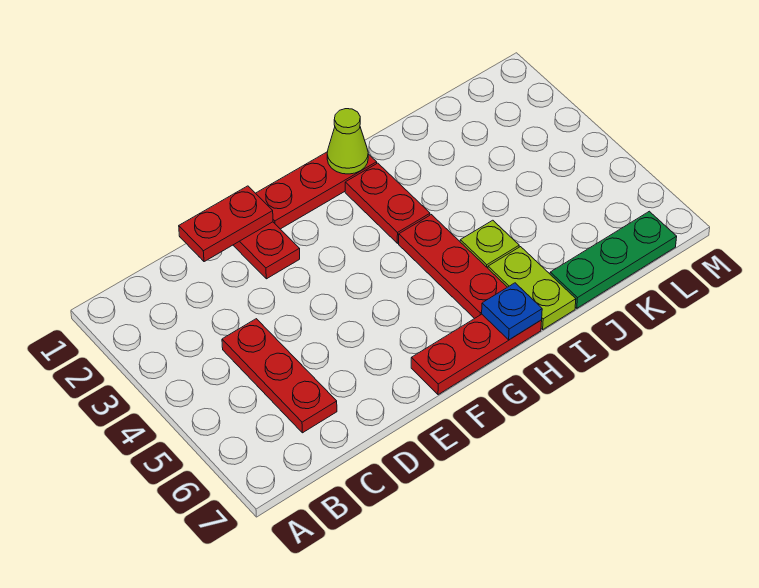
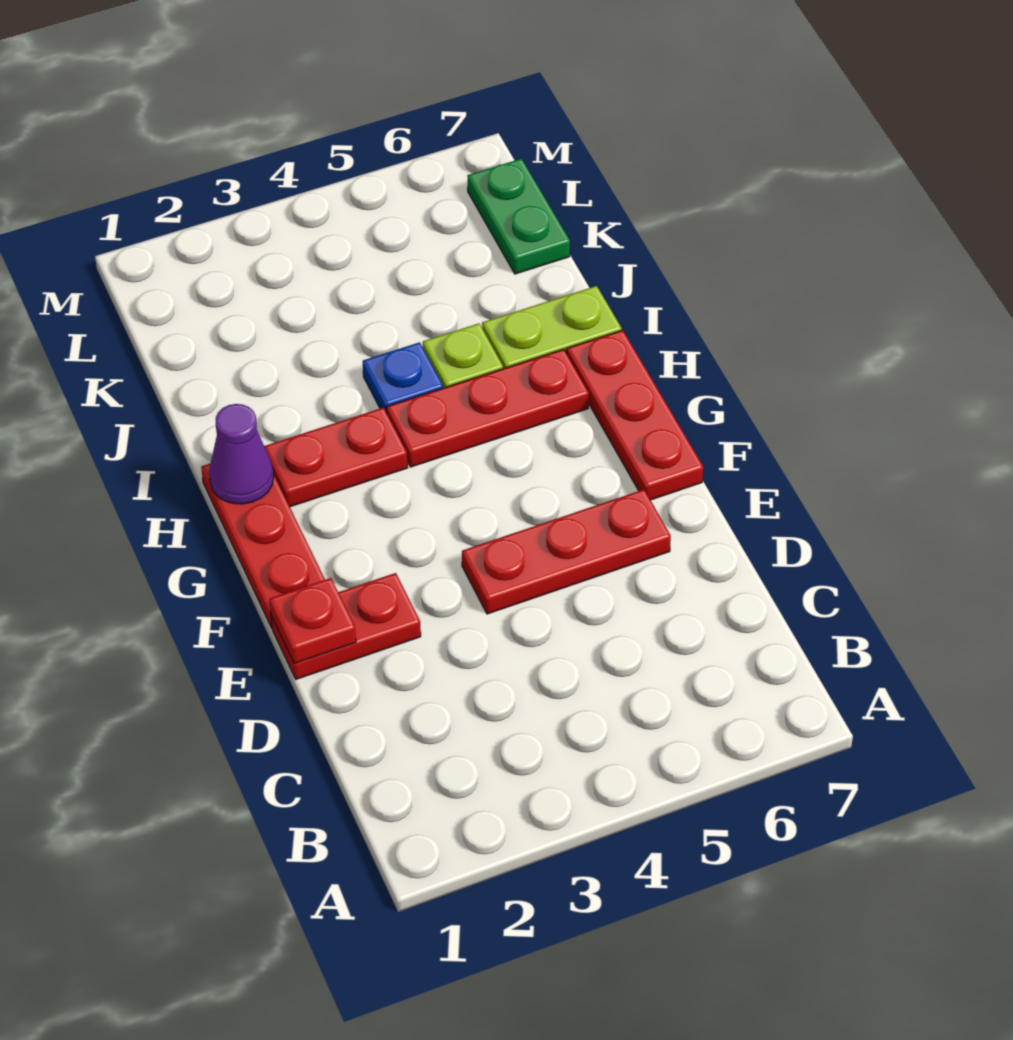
red plate C4:C6 level 1 -> red plate E4:E6 level 1
red plate D1:E1 level 2 -> red plate E1 level 2
lime cone H1 level 2 -> purple cone H1 level 2
blue plate H7 level 2 -> blue plate I4 level 1
green plate J7:L7 level 1 -> green plate K7:L7 level 1

